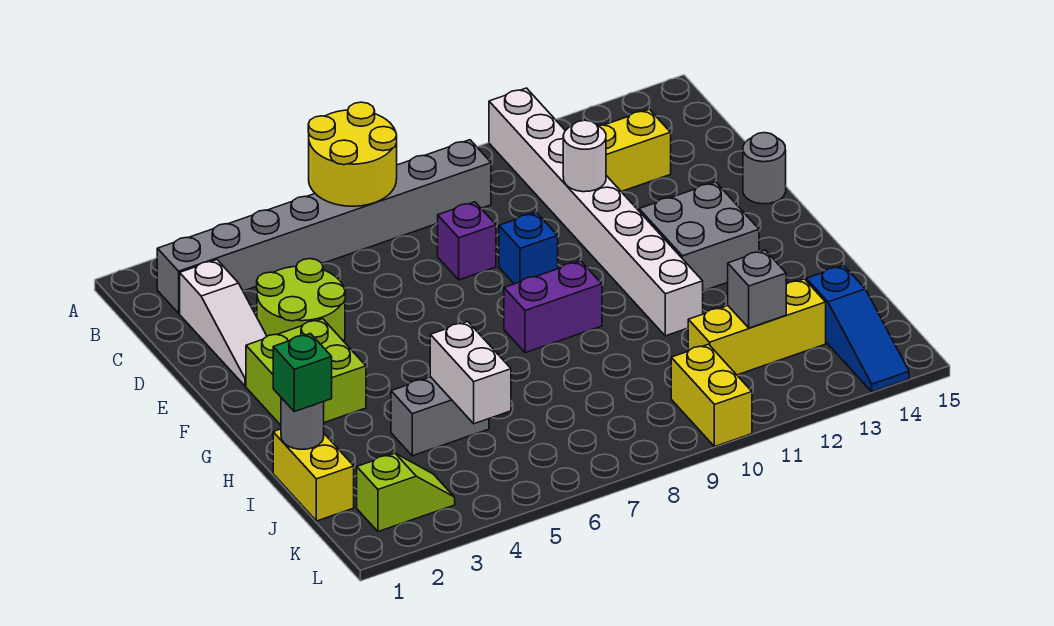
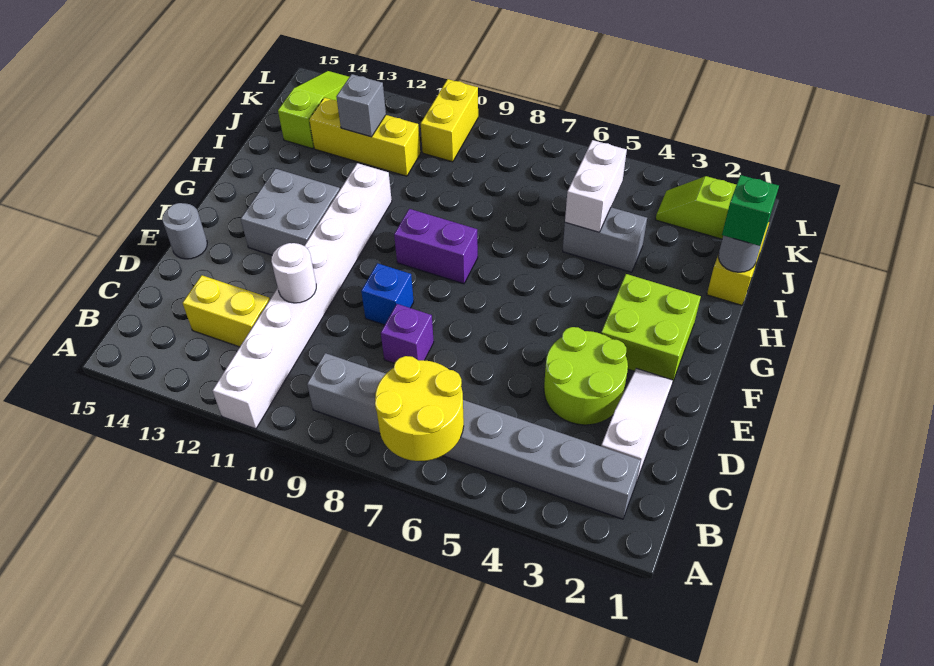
blue slope J14:L14 level 1 top J -> lime slope J14:L14 level 1 top J

